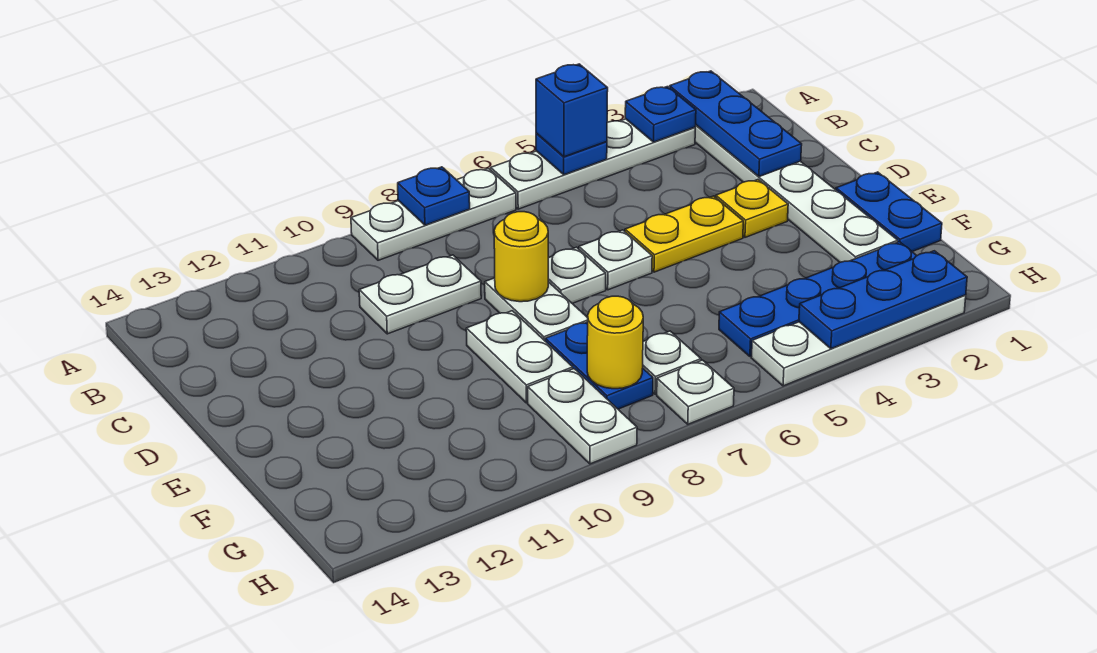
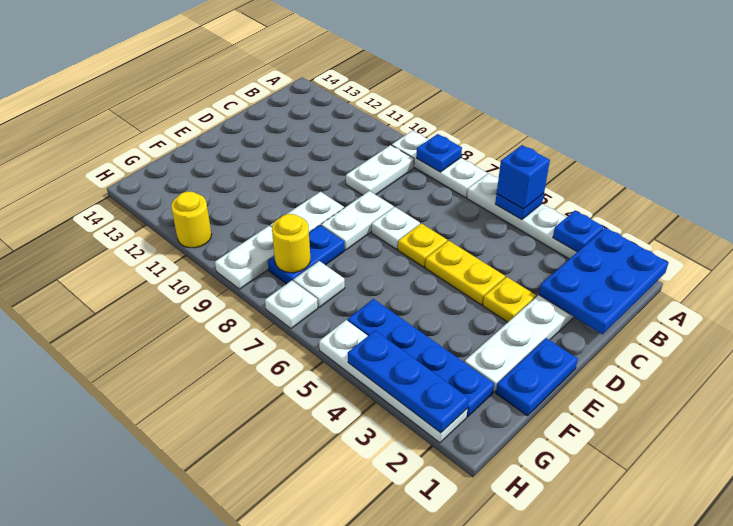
blue plate A2:C2 level 2 -> blue plate A1:C2 level 2
white plate C9:C10 level 1 -> white plate B9:C9 level 1
white plate D6 level 1 -> yellow plate D6 level 1
yellow round brick D8 level 2 -> yellow round brick H11 level 1

